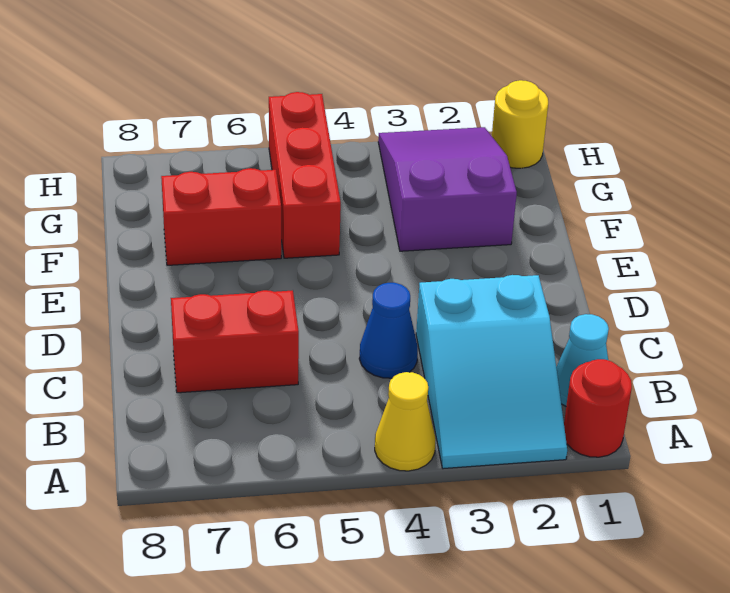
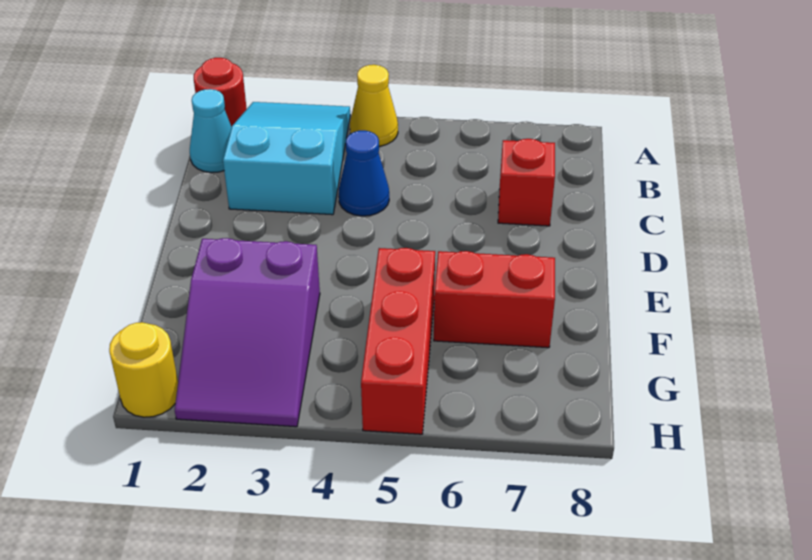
red brick C6:C7 level 1 -> red brick C7 level 1

